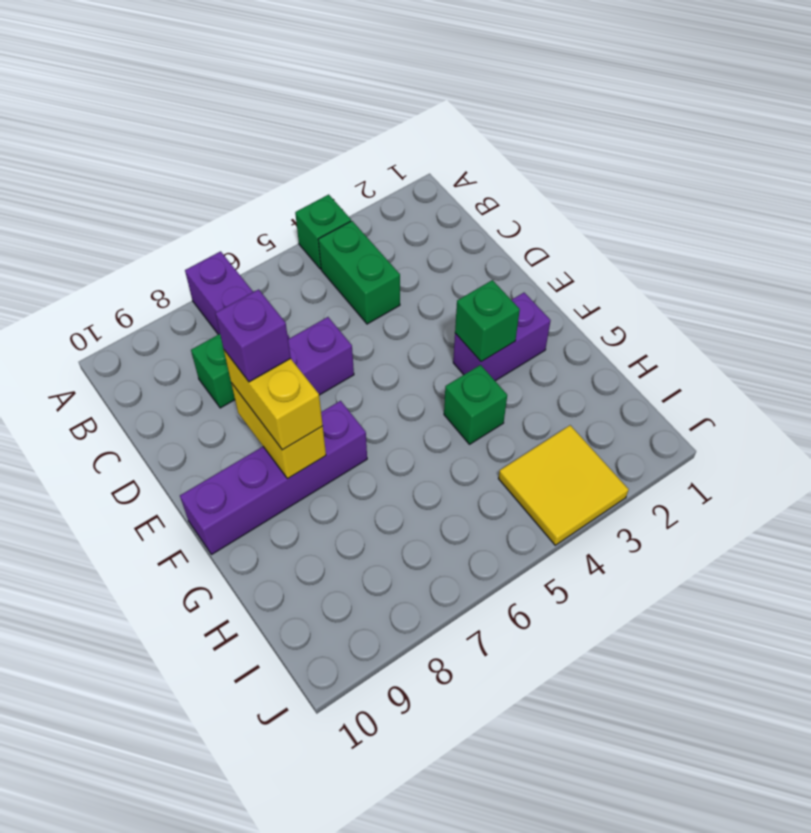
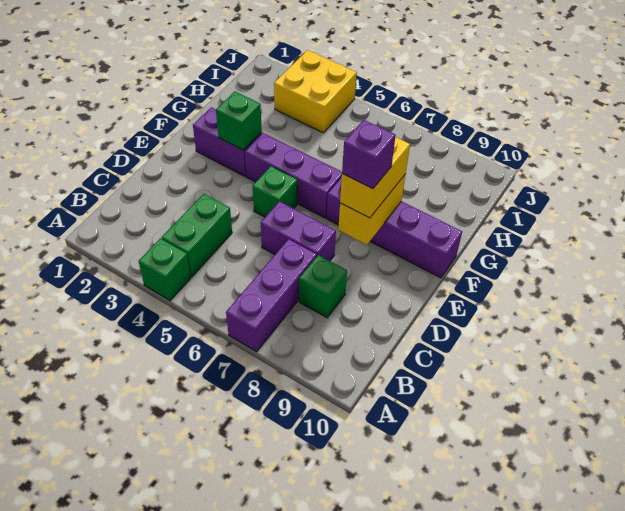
none -> purple brick F4:F6 level 1
green brick G4 level 1 -> green brick E5 level 1
yellow tile I3:J4 level 1 -> yellow brick I3:J4 level 1

